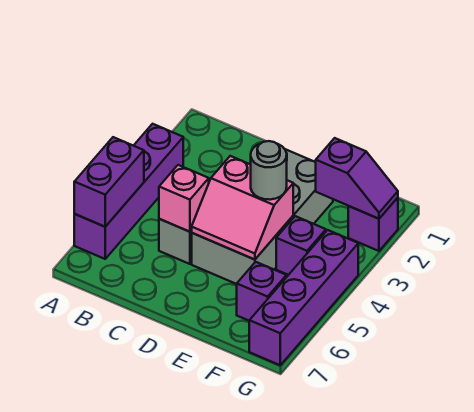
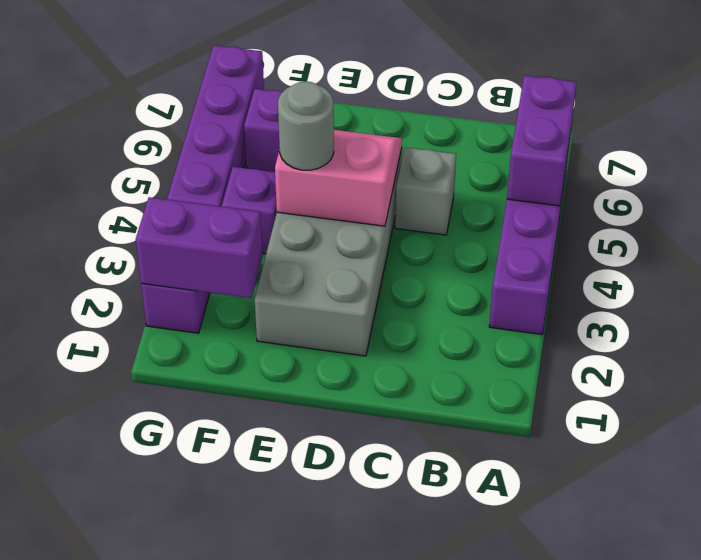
pink brick C5 level 2 -> none
purple slope F2:G2 level 2 top F -> purple brick F2:G2 level 2

